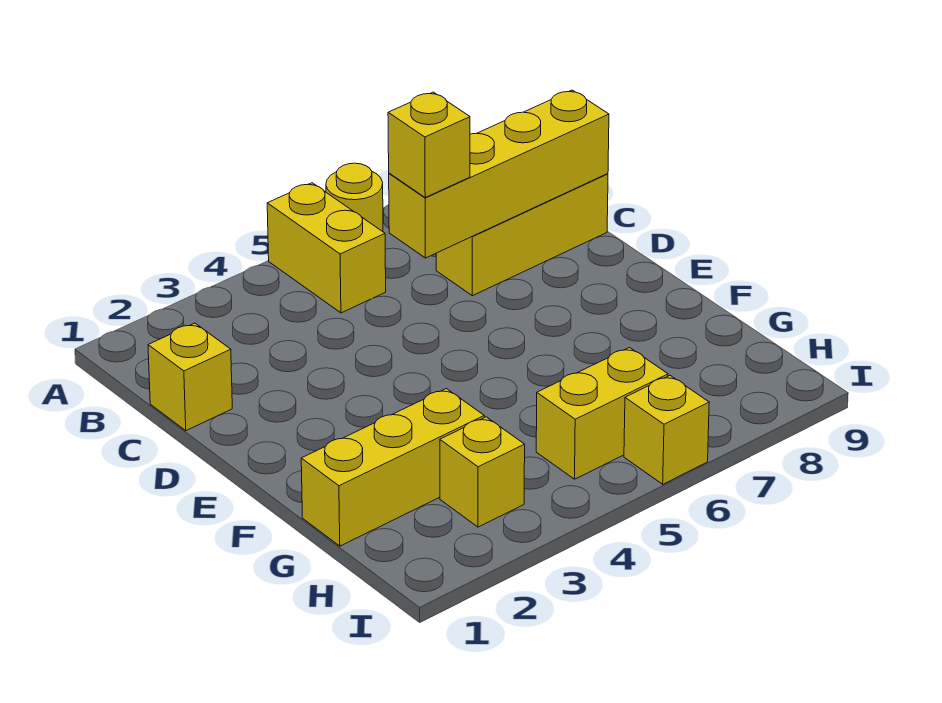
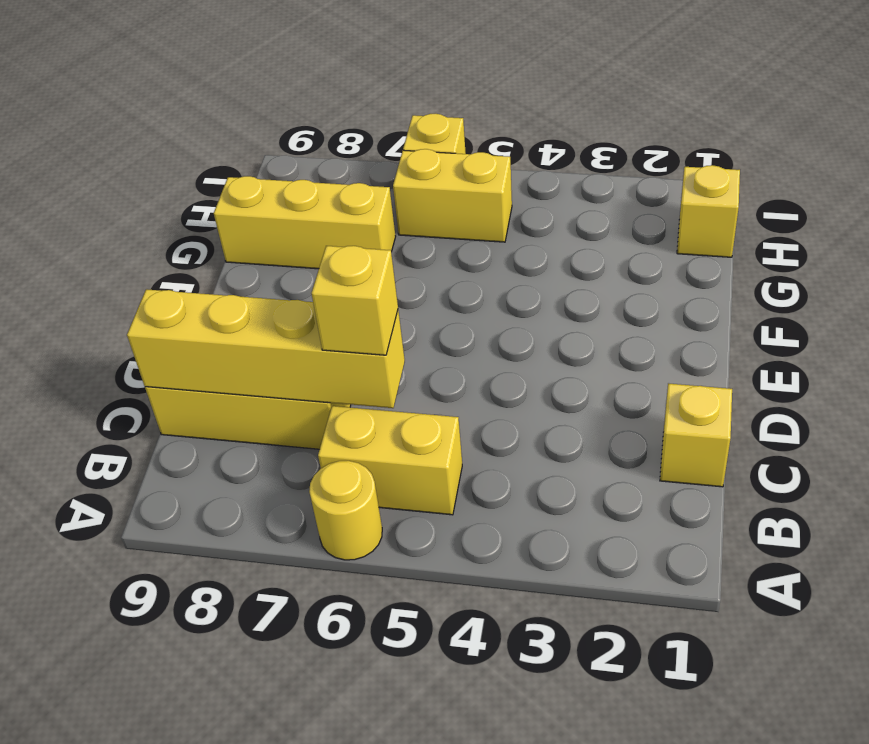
yellow brick A5:B5 level 1 -> yellow brick B5:B6 level 1
yellow brick G1:G3 level 1 -> yellow brick G7:G9 level 1
yellow brick H3 level 1 -> yellow brick H1 level 1

